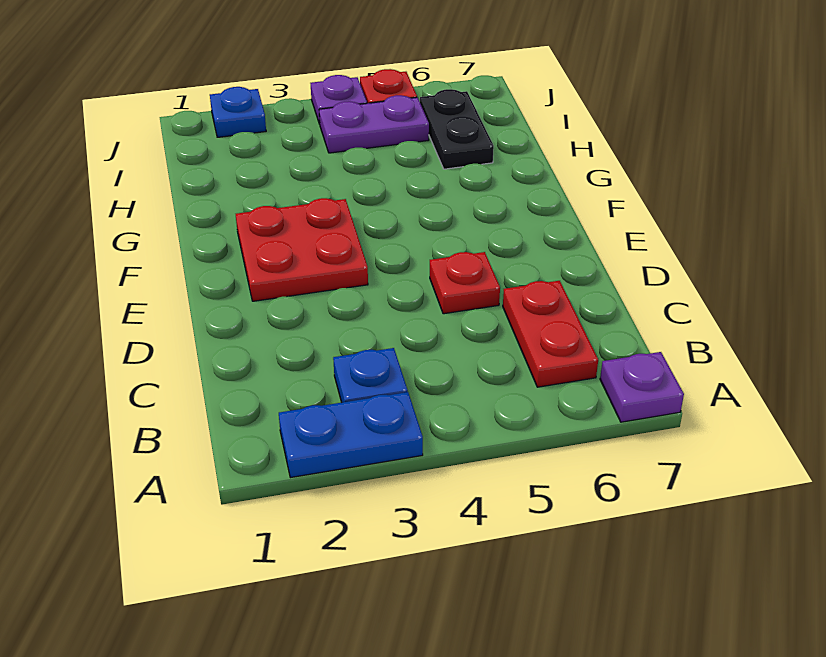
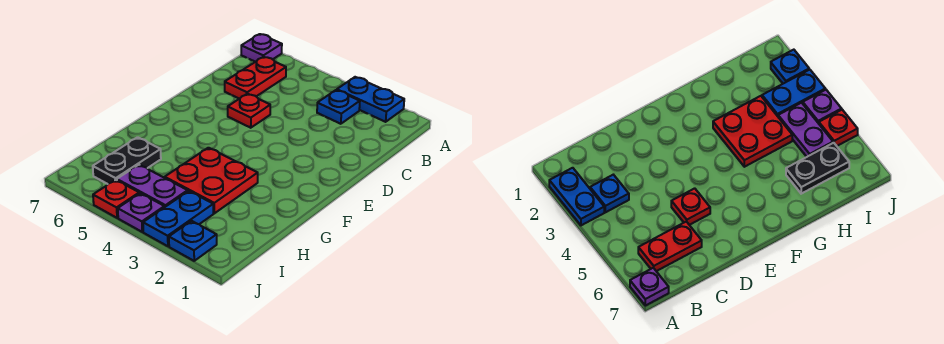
red plate E2:F3 level 1 -> red plate G3:H4 level 1
none -> blue plate I3:J3 level 1

